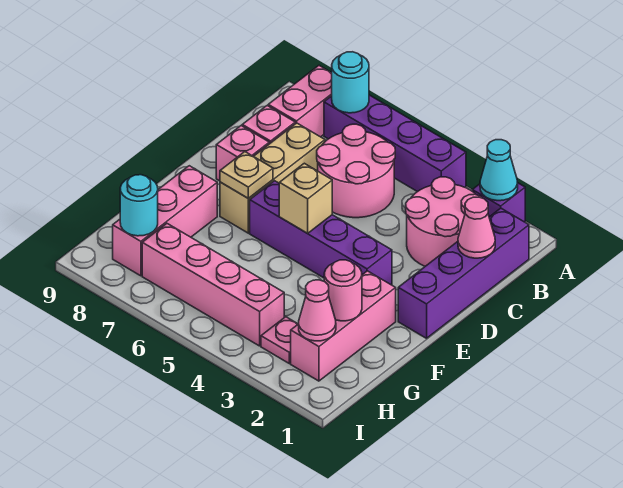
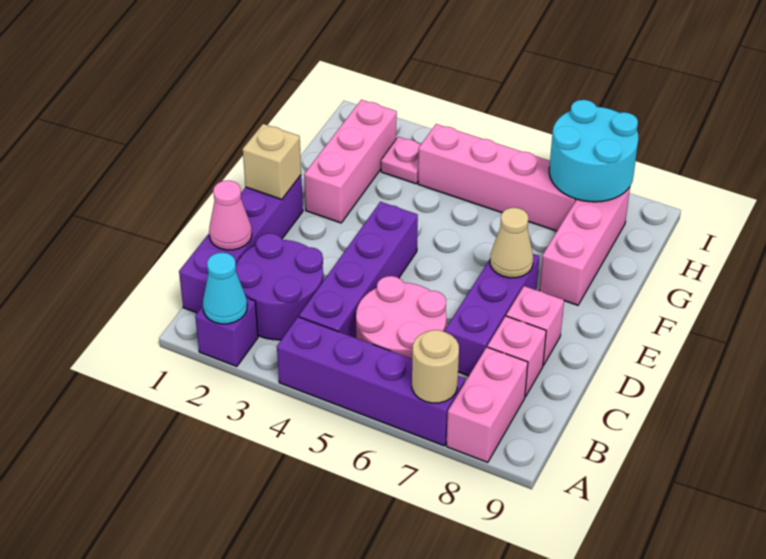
cyan round brick A7 level 2 -> tan round brick A7 level 2
pink round brick B2:C3 level 1 -> purple round brick B2:C3 level 1
tan brick C7:E7 level 1 -> purple brick C7:E7 level 1
purple brick E3:E6 level 1 -> purple brick B4:E4 level 1
tan brick E5 level 2 -> tan brick E1 level 2
tan plate E7 level 2 -> tan cone E7 level 2
pink round brick G2 level 2 -> none
pink cone H2 level 2 -> none
cyan round brick H8 level 2 -> cyan round brick H7:I8 level 2

